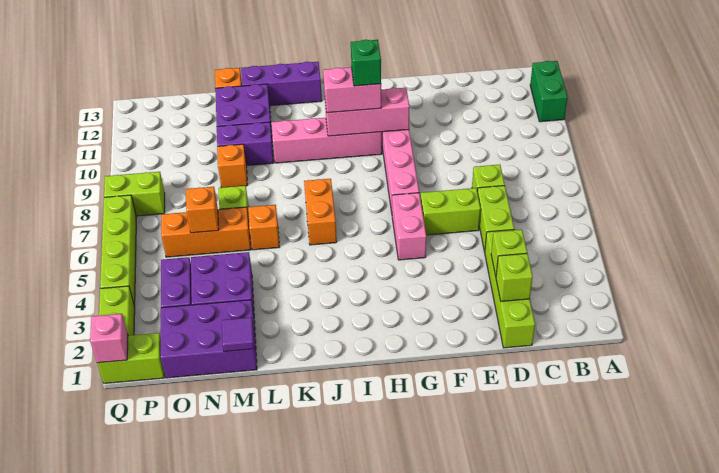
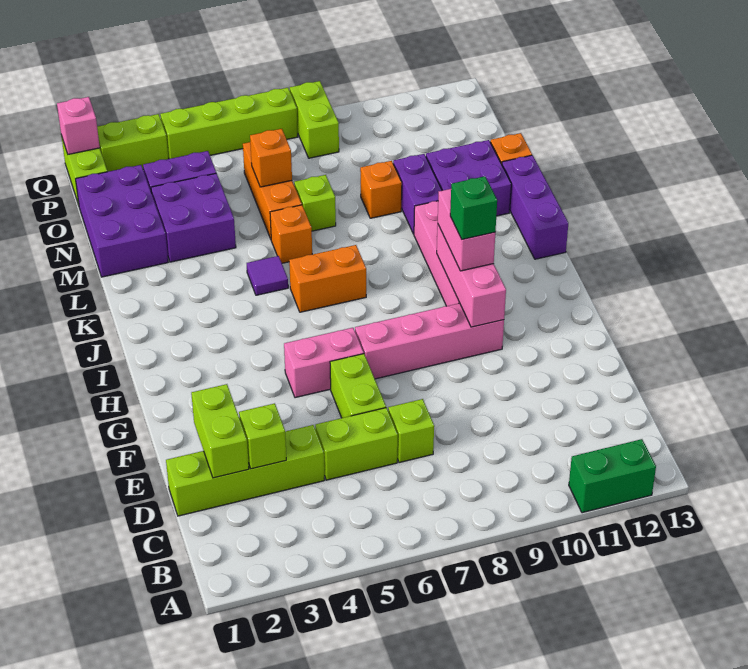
lime brick D2 level 2 -> lime brick D2:E2 level 2
purple tile M1 level 2 -> purple tile K5 level 1

